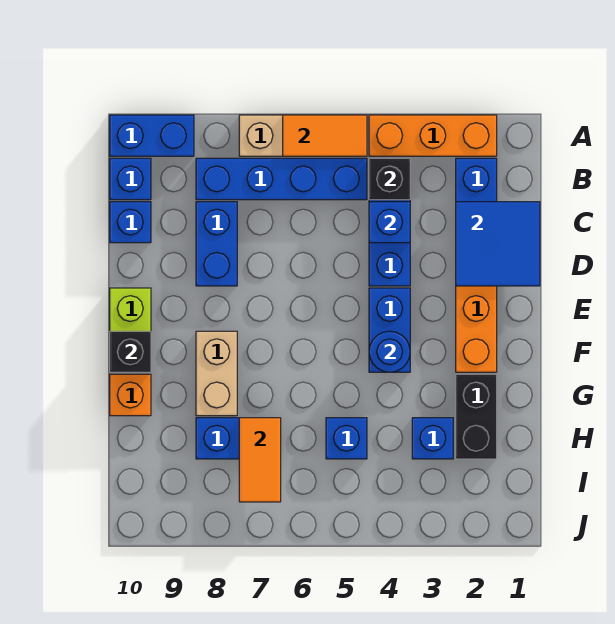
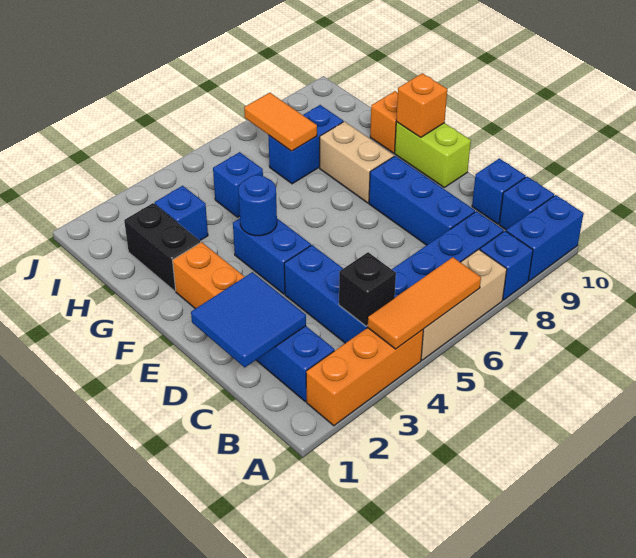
orange tile A5:A6 level 2 -> orange tile A4:A6 level 2
blue brick C4 level 2 -> blue brick A8 level 1
blue brick C8:D8 level 1 -> blue brick C8:E8 level 1
black brick F10 level 2 -> orange brick F10 level 2

